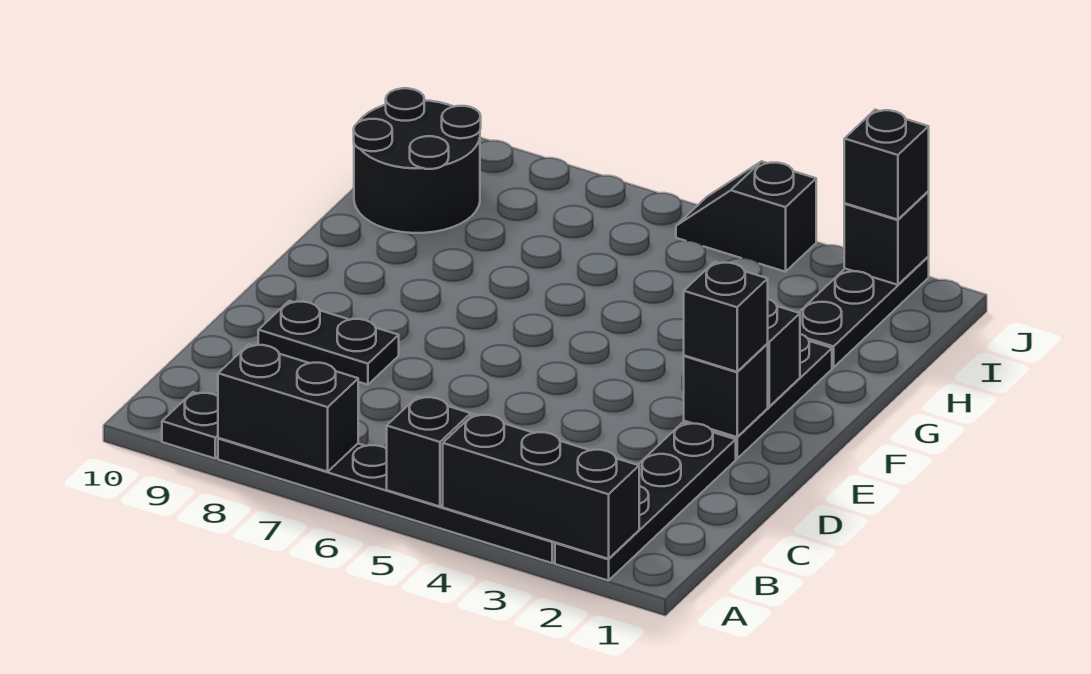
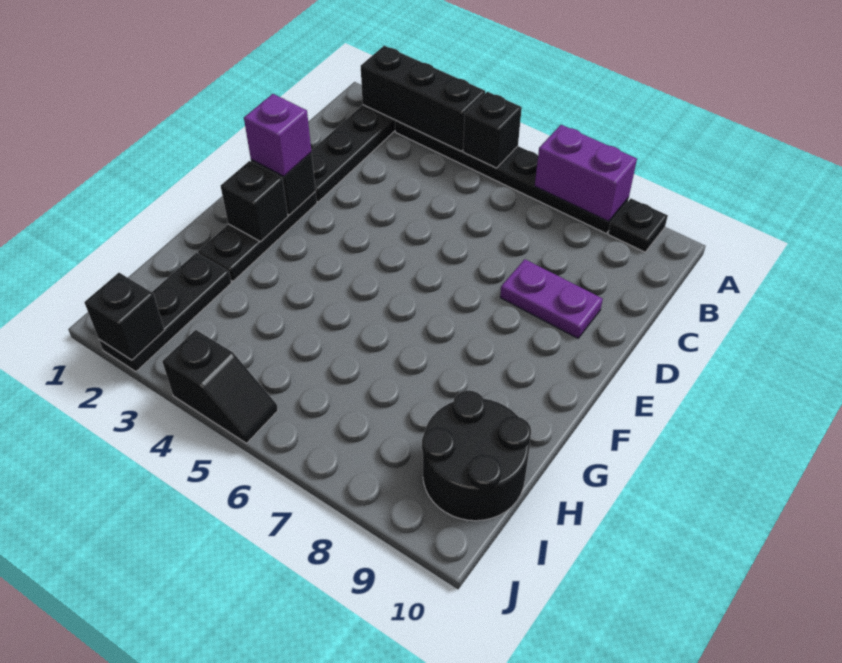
black brick A7:A8 level 2 -> purple brick A7:A8 level 2
black plate D8:D9 level 1 -> purple plate D8:D9 level 1
black brick E2 level 3 -> purple brick E2 level 3
black brick J2 level 3 -> none

